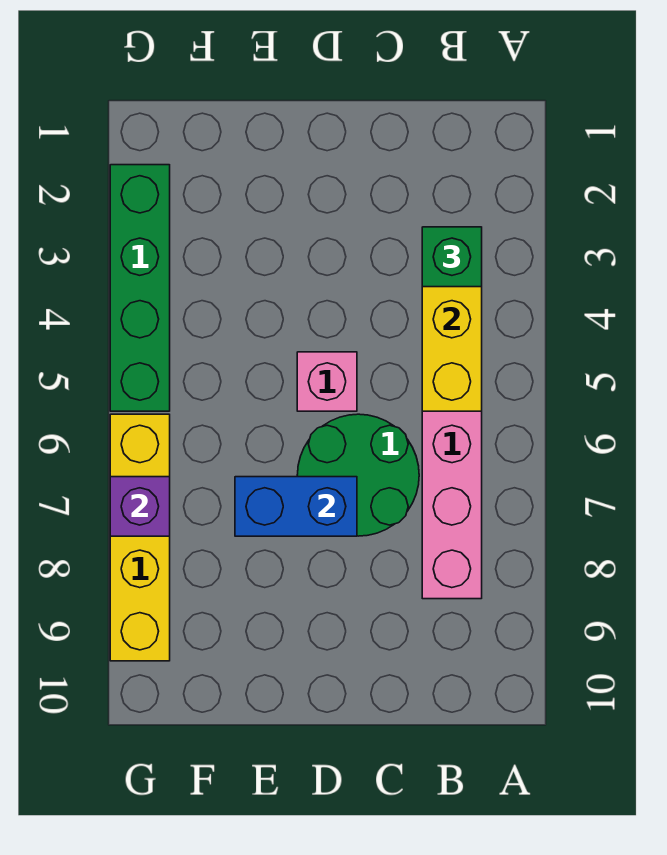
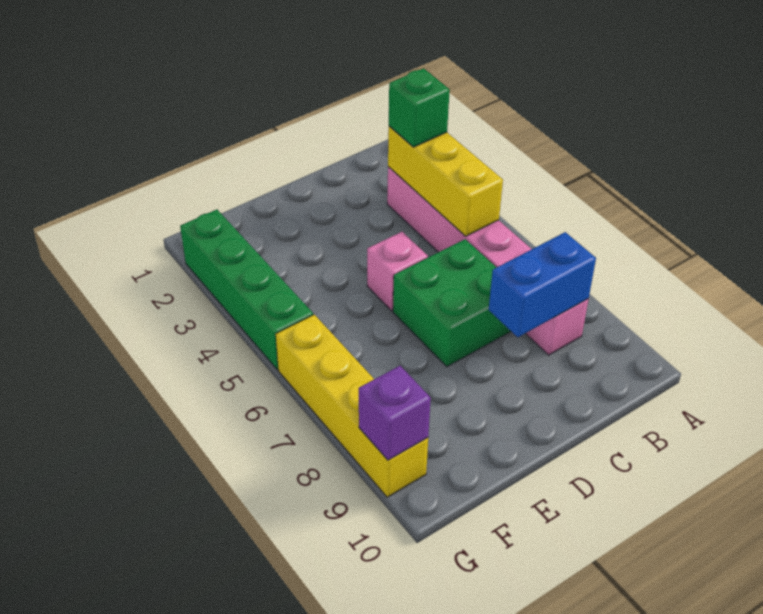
green round brick C6:D7 level 1 -> green brick C6:D7 level 1
blue brick D7:E7 level 2 -> blue brick B8:C8 level 2
purple brick G7 level 2 -> purple brick G9 level 2

